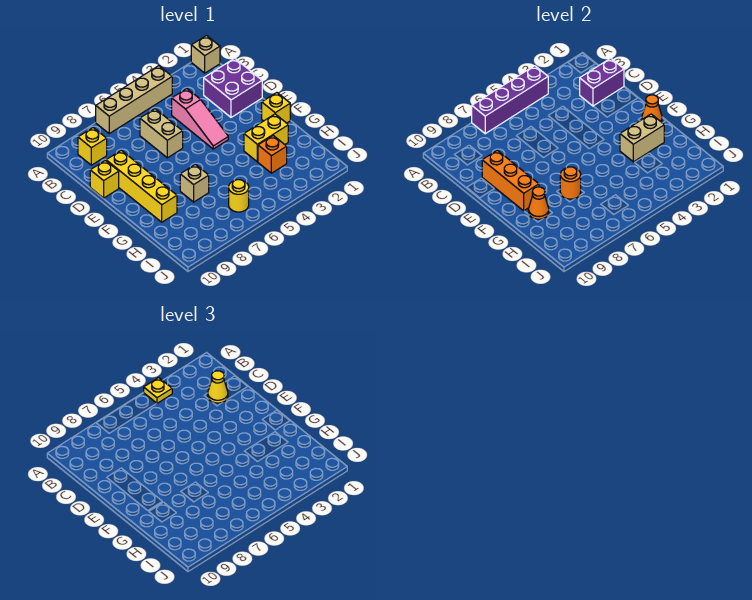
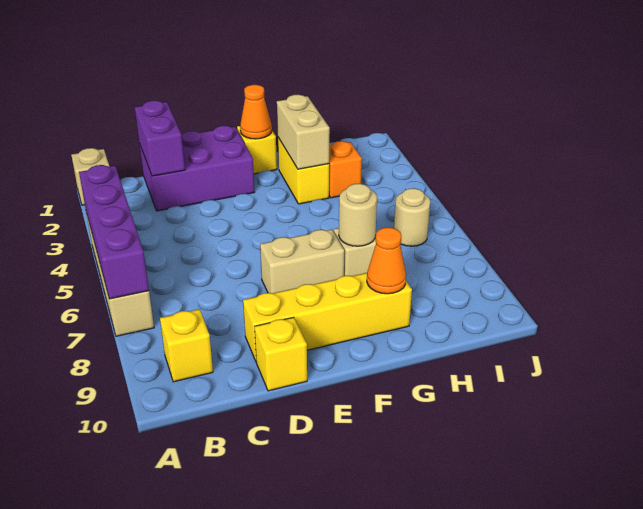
yellow plate A4 level 3 -> none
purple brick C1:D2 level 1 -> purple brick C1:E2 level 1
yellow cone C2 level 3 -> none
pink slope C4:E4 level 1 top C -> none
tan brick C6:D6 level 1 -> tan brick E7:F7 level 1
orange brick D9:F9 level 2 -> none
orange round brick G7 level 2 -> tan round brick G7 level 2
yellow round brick I6 level 1 -> tan round brick I6 level 1

